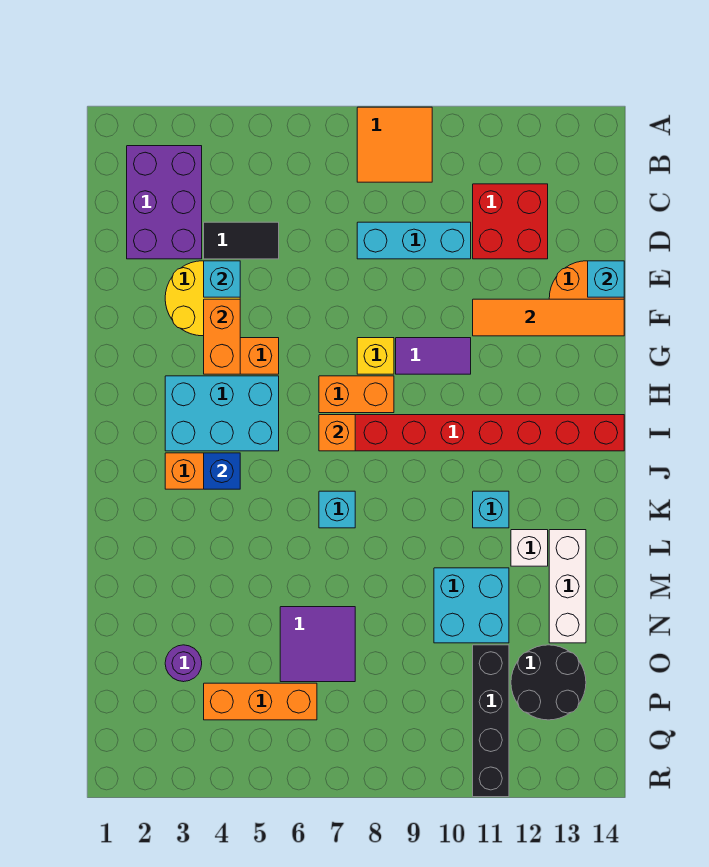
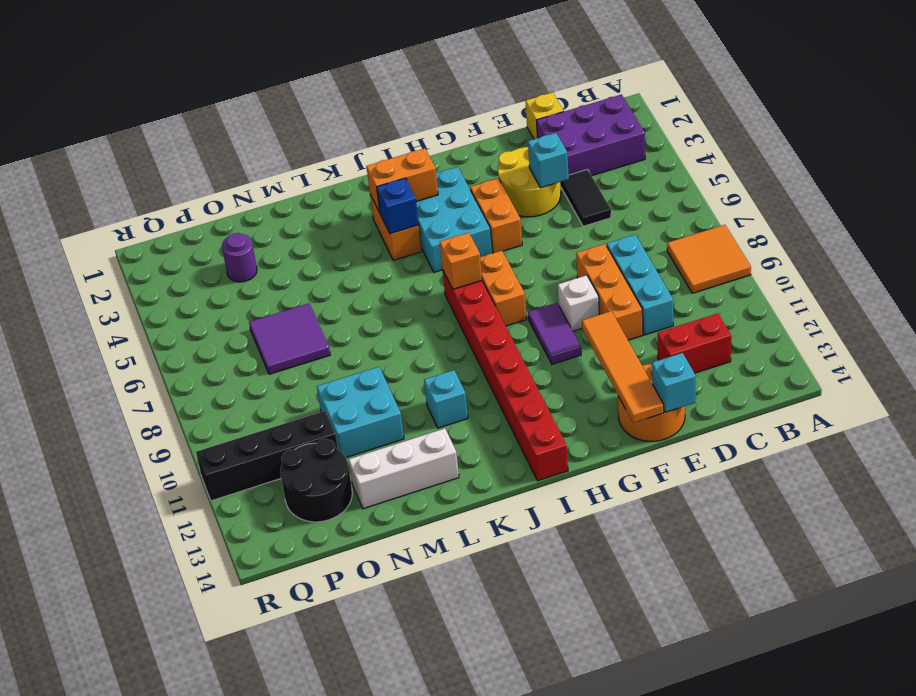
red brick C11:D12 level 1 -> red brick C12:D12 level 1
orange brick F4:G4 level 2 -> orange brick I3:J3 level 2
yellow brick G8 level 1 -> yellow brick D1 level 1
cyan brick K7 level 1 -> none
white brick L12 level 1 -> white brick F9 level 1
orange brick P4:P6 level 1 -> orange brick E8:E10 level 1

